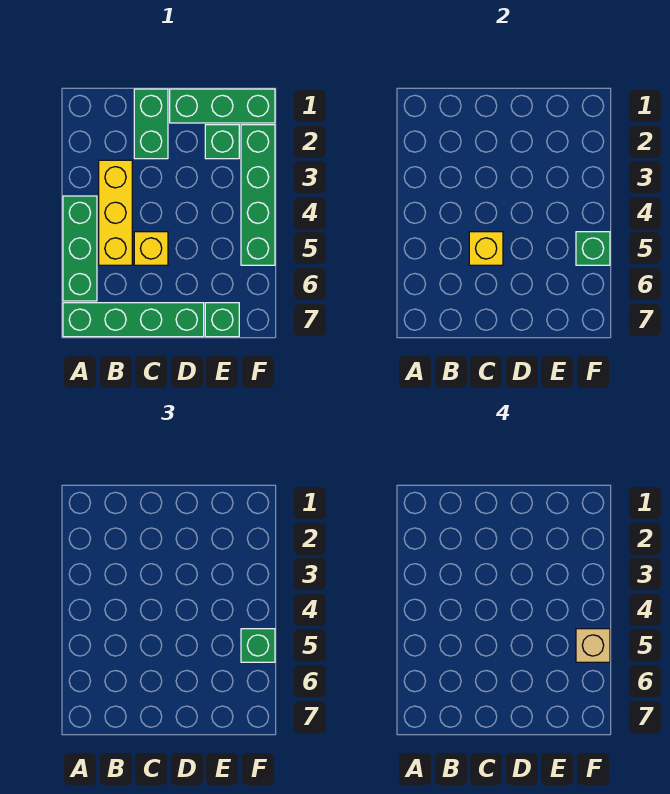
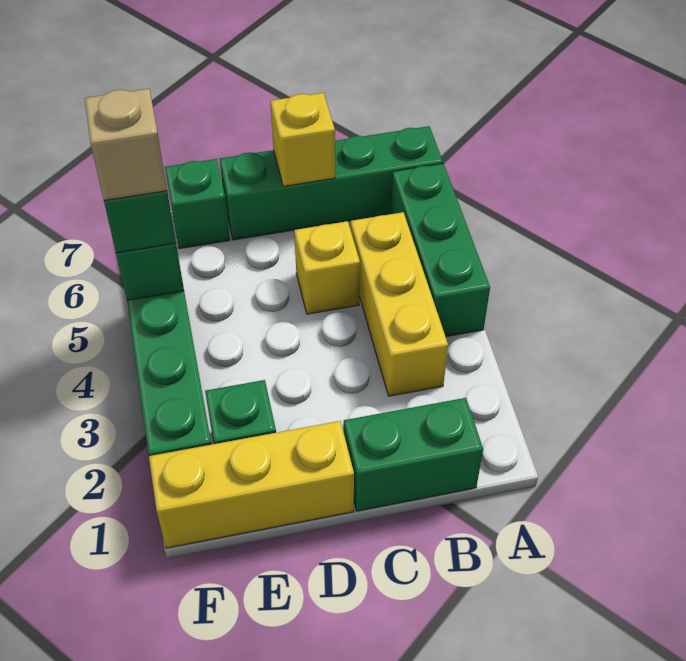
green brick C1:C2 level 1 -> green brick B1:C1 level 1
yellow brick C5 level 2 -> yellow brick C7 level 2
green brick D1:F1 level 1 -> yellow brick D1:F1 level 1

